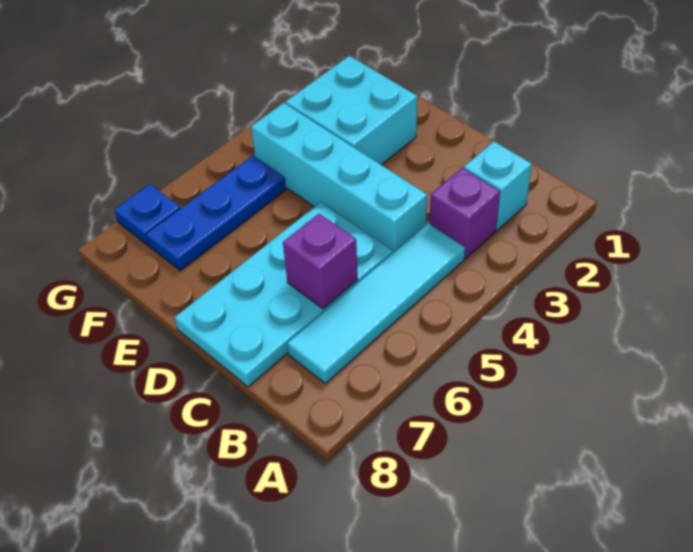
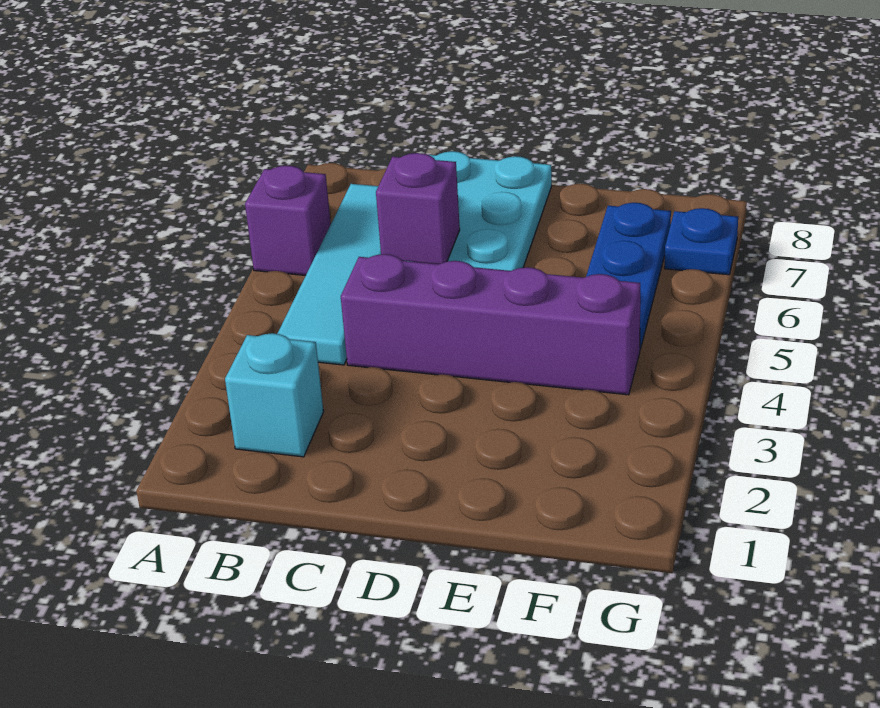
purple brick B3 level 1 -> purple brick A6 level 1
cyan brick C4:F4 level 1 -> purple brick C4:F4 level 1
cyan brick E2:F3 level 1 -> none

